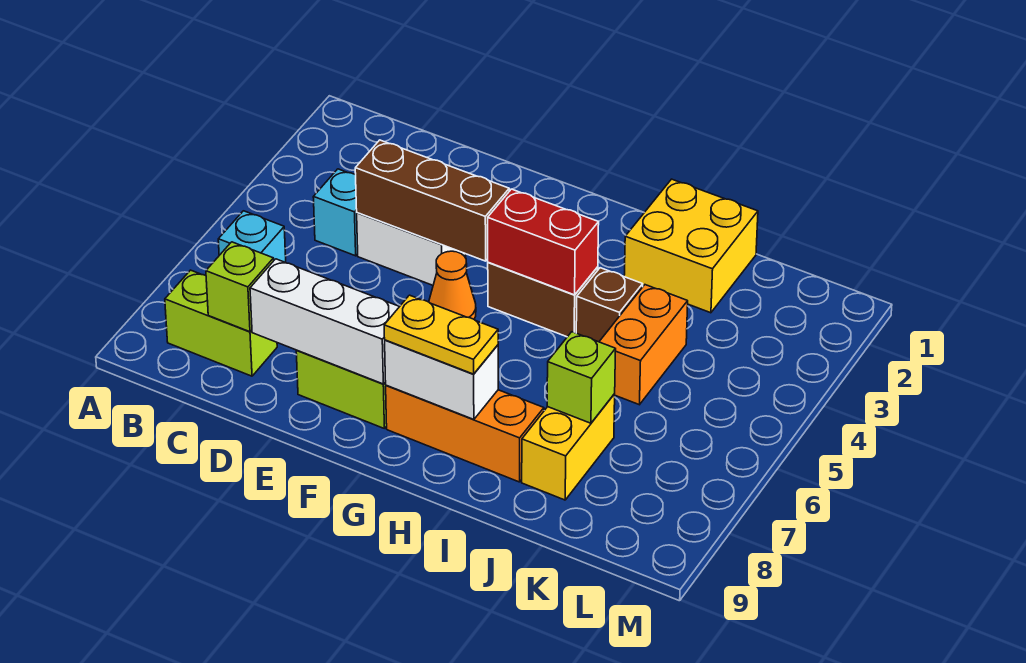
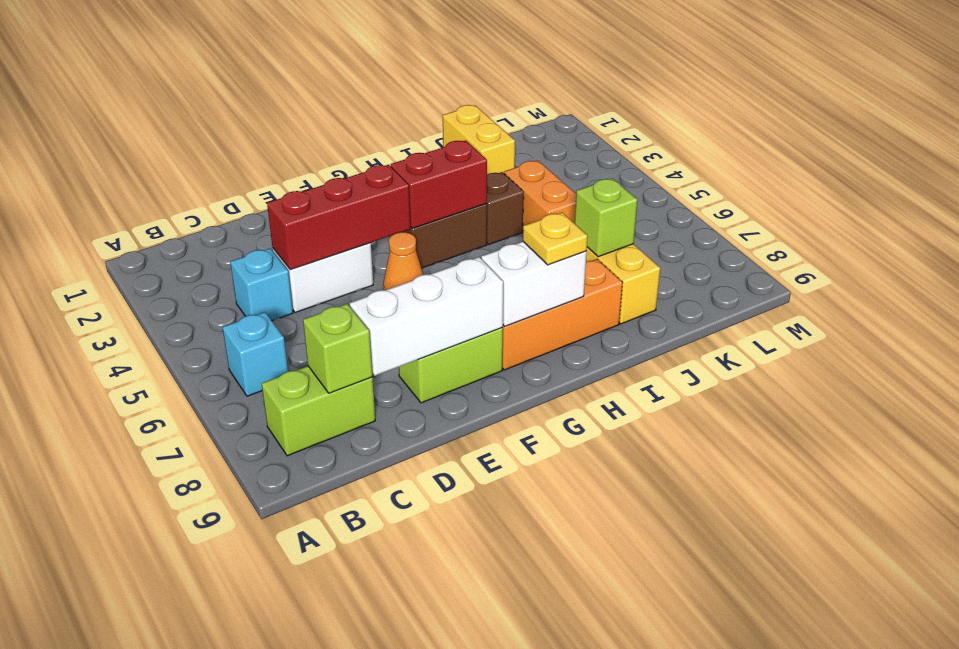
brown brick D4:F4 level 2 -> red brick D4:F4 level 2
yellow plate G8:H8 level 3 -> yellow plate H8 level 3
yellow brick I1:J2 level 1 -> yellow brick J1:J2 level 1

